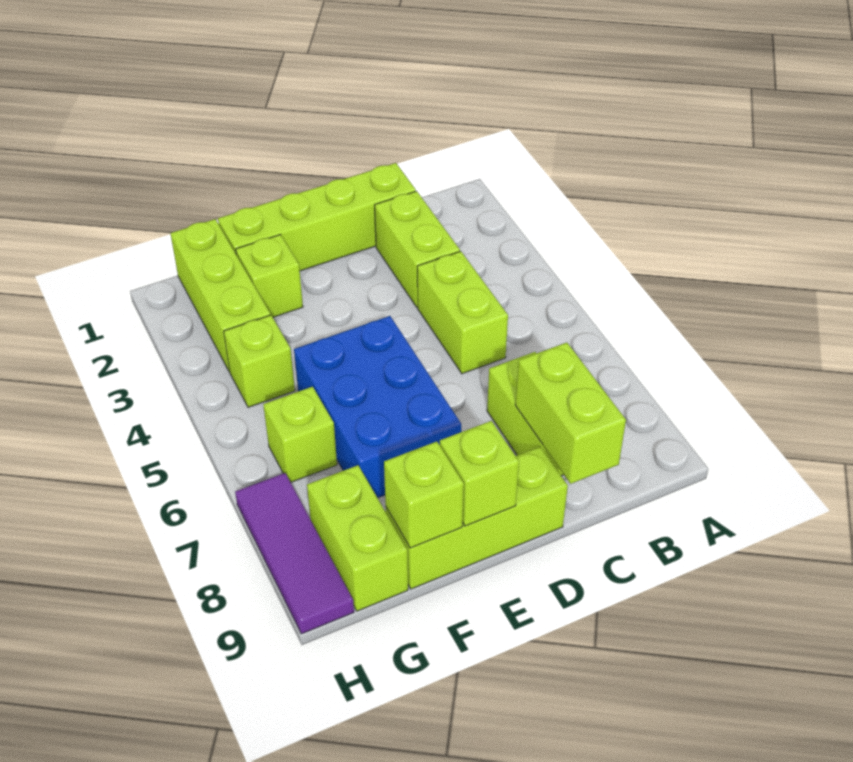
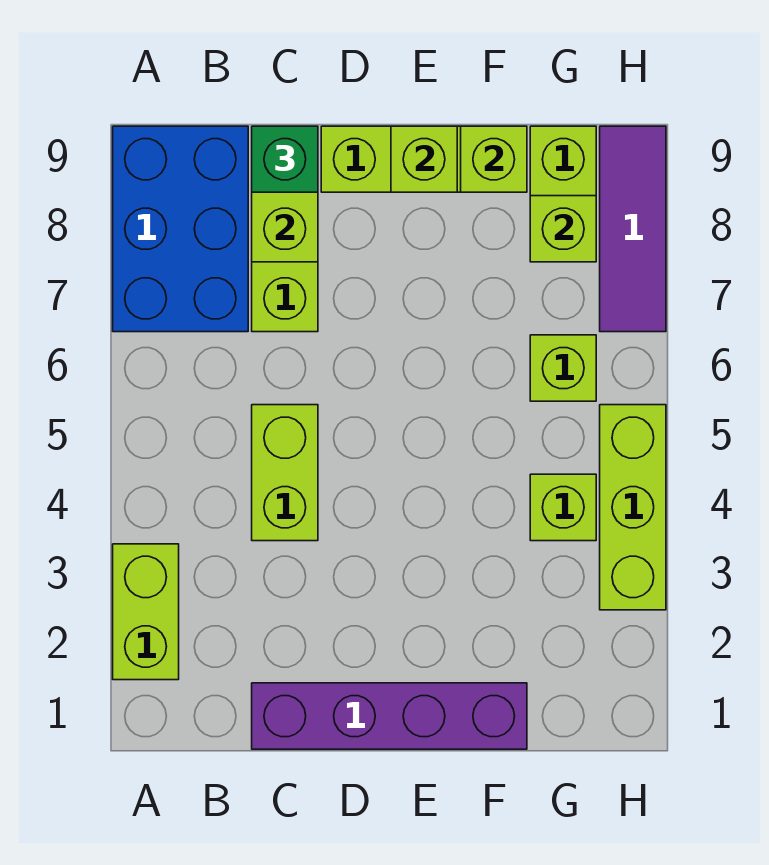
lime brick C1:F1 level 1 -> purple brick C1:F1 level 1
lime brick C2:C3 level 1 -> lime brick A2:A3 level 1
none -> green brick C9 level 3
blue brick E5:F7 level 1 -> blue brick A7:B9 level 1
lime brick F2 level 1 -> lime brick G8 level 2
lime brick G1:G3 level 1 -> lime brick H3:H5 level 1

